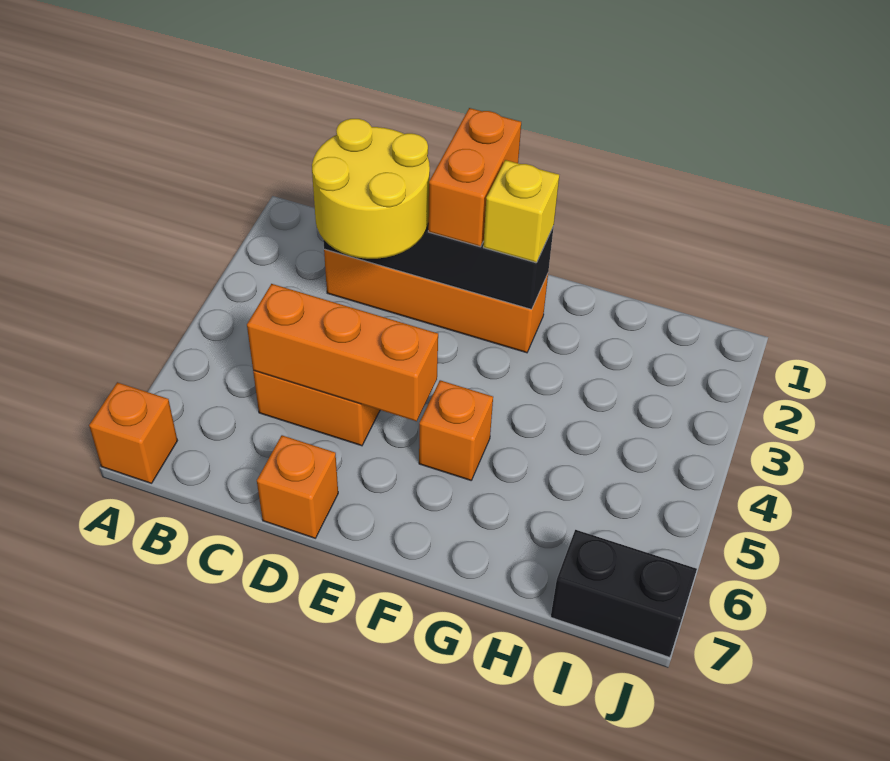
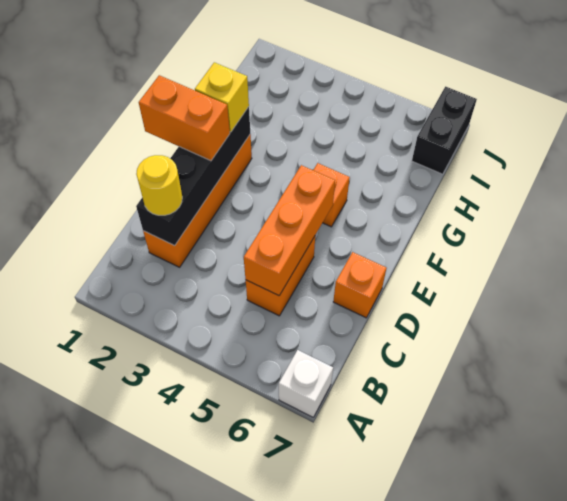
orange brick A7 level 1 -> white brick A7 level 1
yellow round brick C2:D3 level 3 -> yellow round brick C2 level 3

